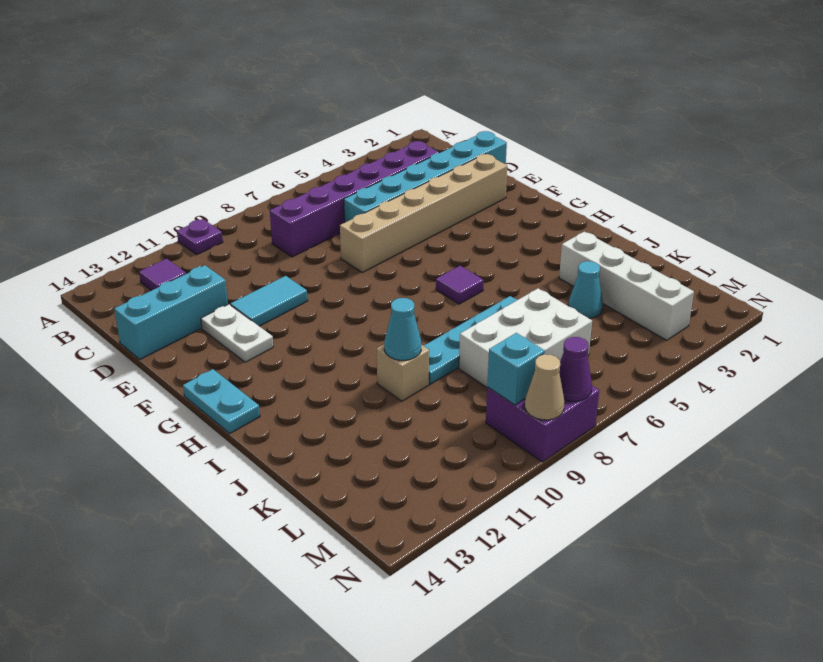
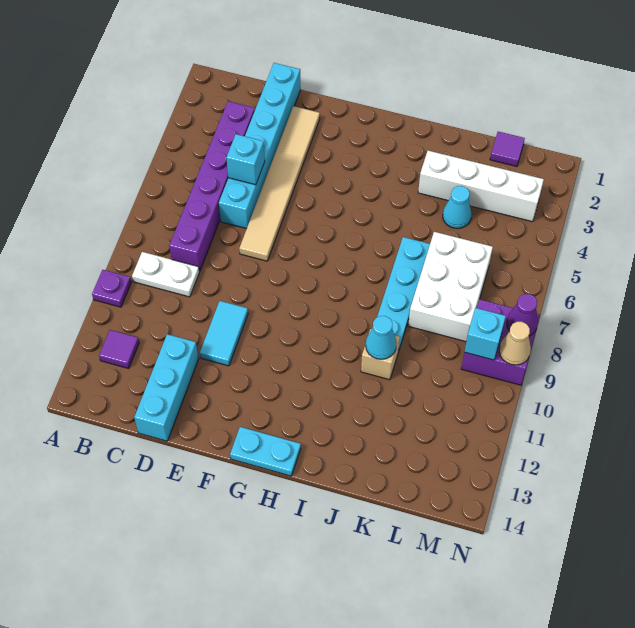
none -> cyan brick D5 level 2
tan brick E2:E7 level 1 -> tan tile E2:E7 level 1
white plate E12:F12 level 1 -> white plate B9:C9 level 1
purple tile H6 level 1 -> purple tile L1 level 1

